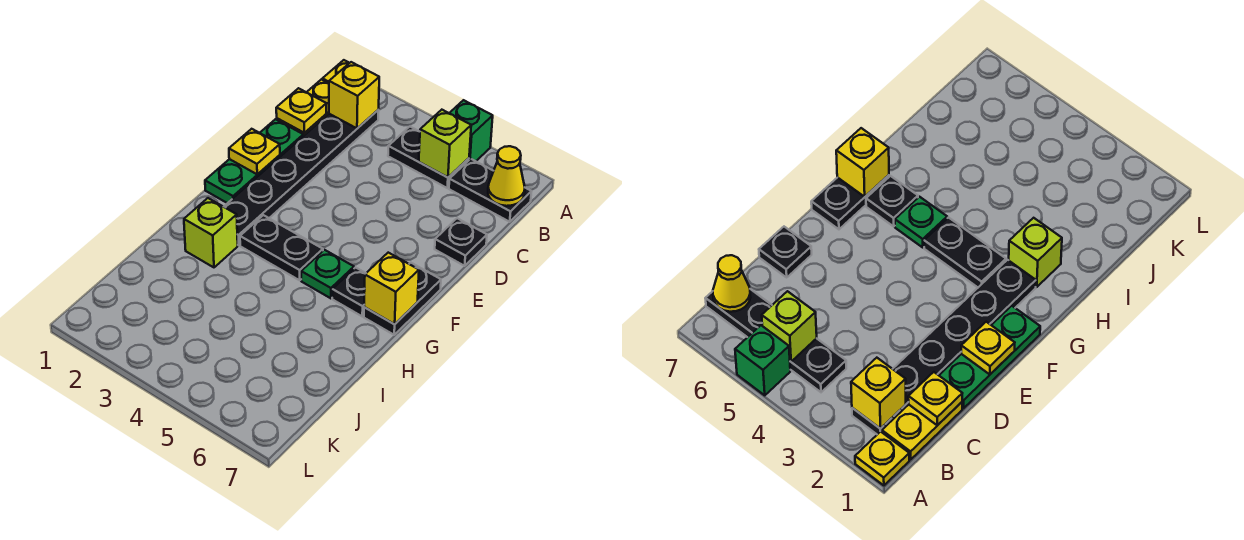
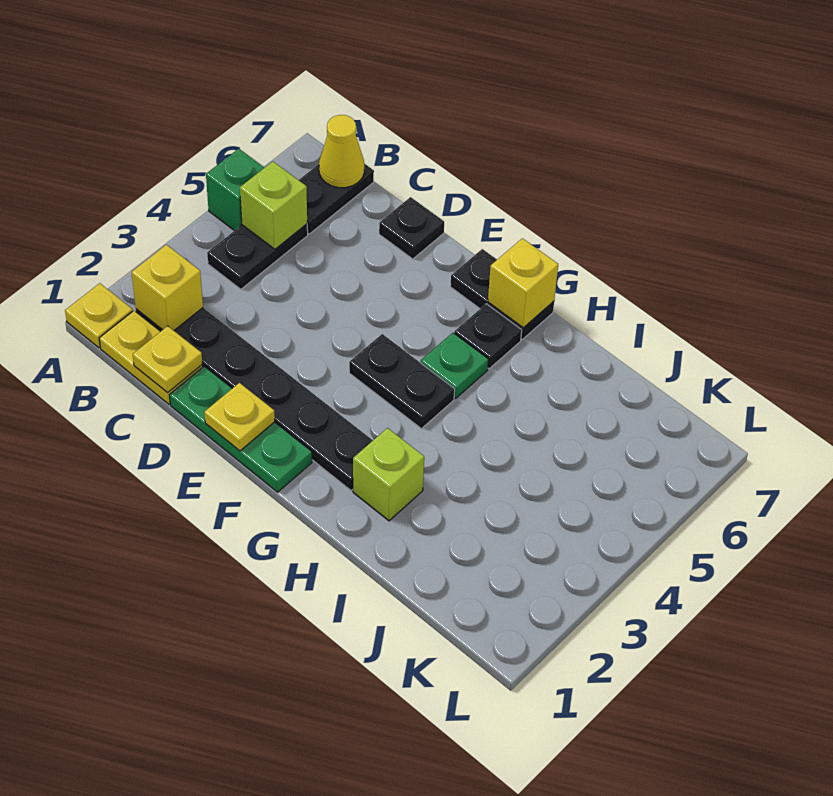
black plate G3:G4 level 1 -> black plate F4:G4 level 1

